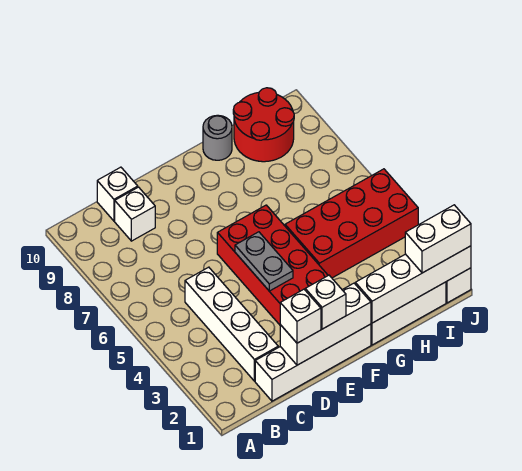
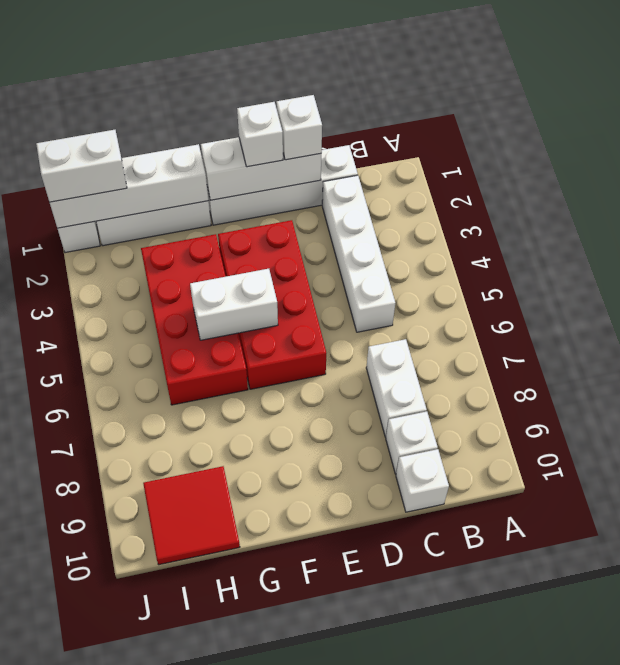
none -> white brick C7:C8 level 1
grey plate E4:E5 level 2 -> none
none -> white brick F5:G5 level 2
red brick G4:J5 level 1 -> red brick G3:H6 level 1
grey round brick G10 level 1 -> none
red round brick H9:I10 level 1 -> red tile H9:I10 level 1

